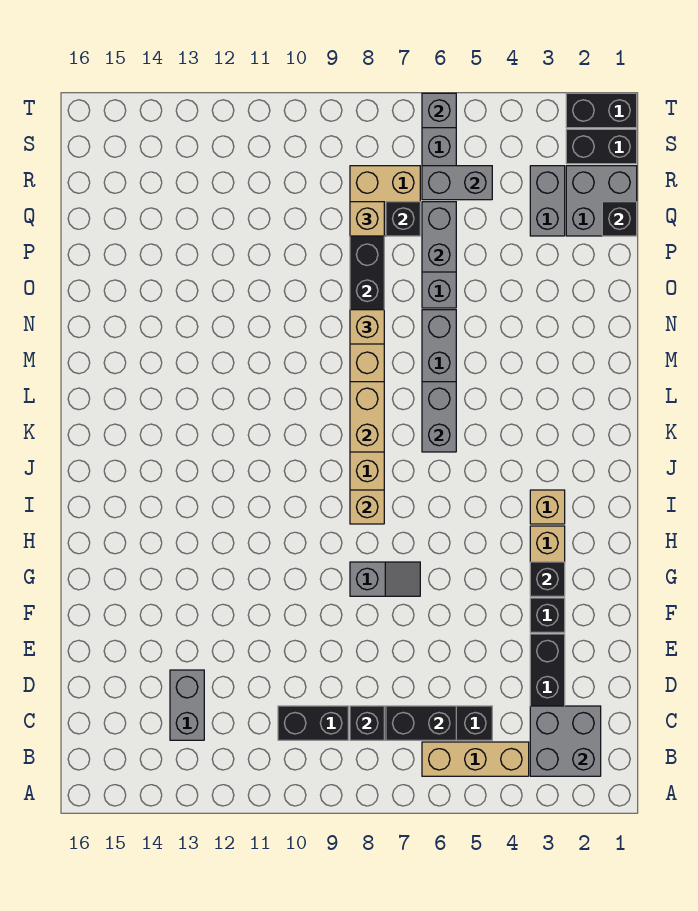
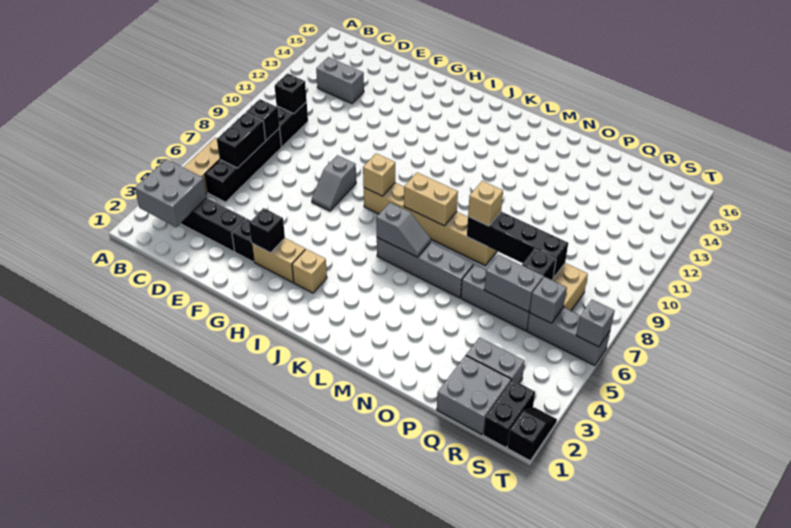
grey brick K6:L6 level 2 -> grey slope K6:L6 level 2 top K
black brick Q1 level 2 -> black brick C10 level 2
tan brick Q8 level 3 -> none
grey brick R5:R6 level 2 -> grey brick R6 level 2
black brick T1:T2 level 1 -> black slope T1:T2 level 1 top 1

